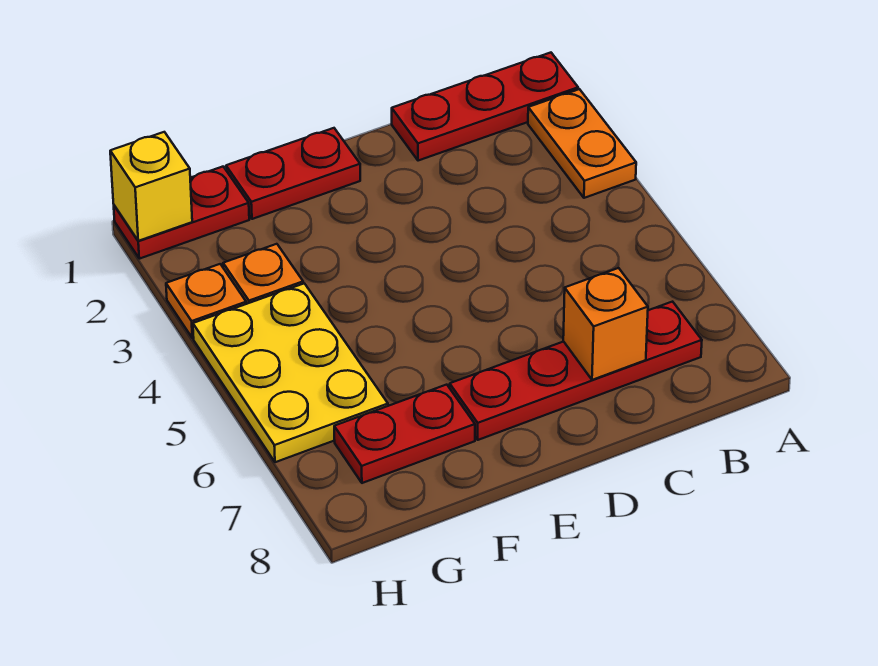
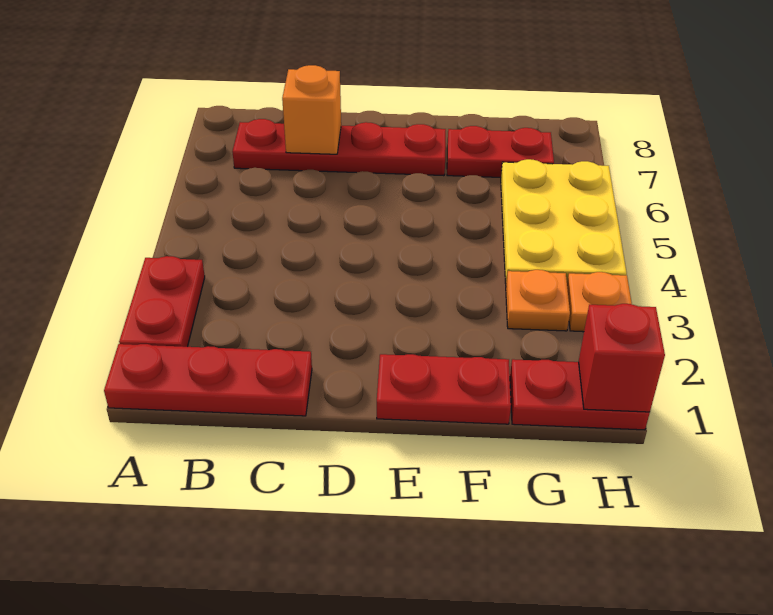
orange plate A2:A3 level 1 -> red plate A2:A3 level 1
yellow brick H1 level 2 -> red brick H1 level 2

